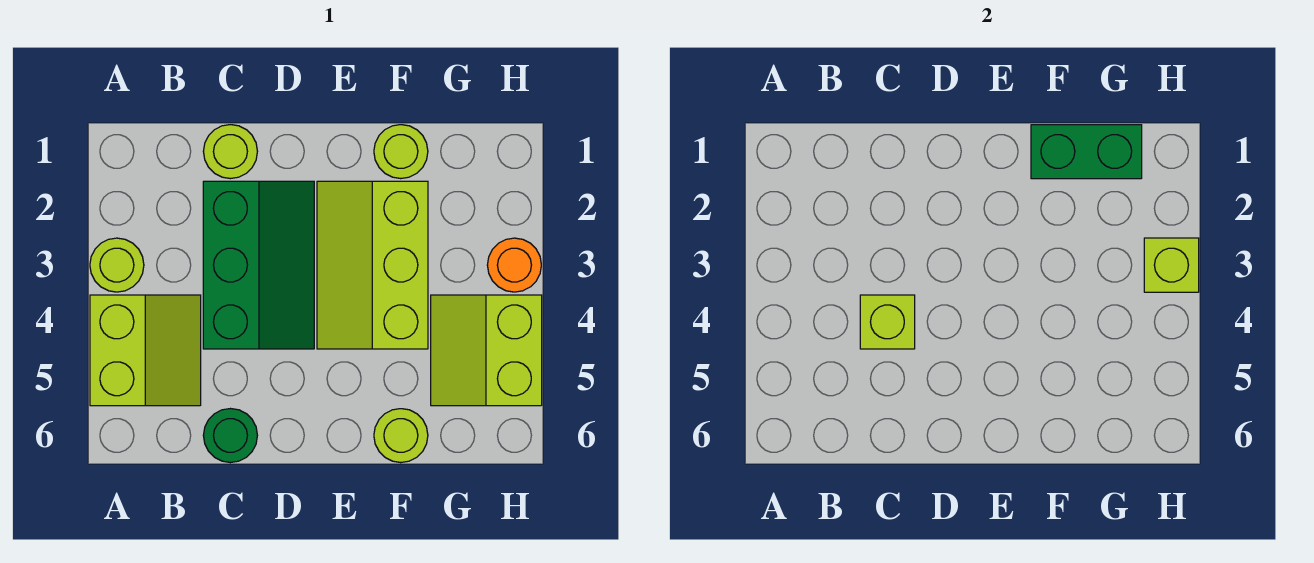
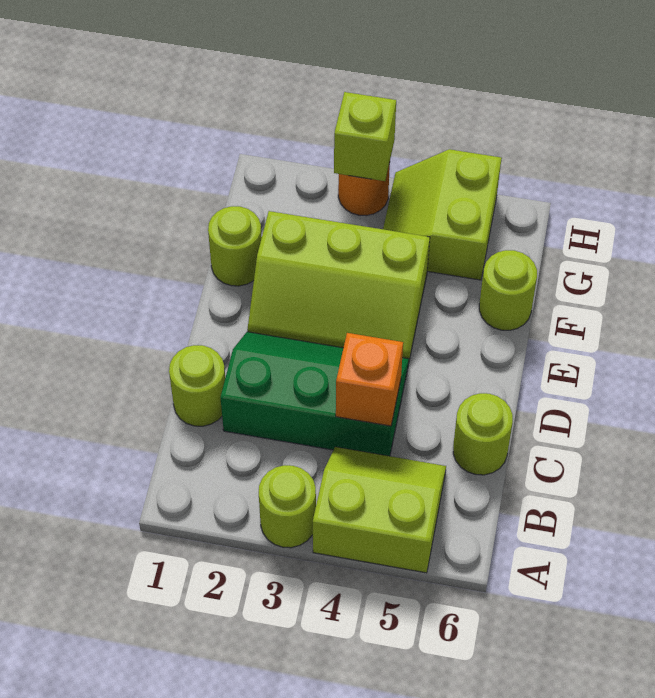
lime brick C4 level 2 -> orange brick C4 level 2
green round brick C6 level 1 -> lime round brick C6 level 1
green brick F1:G1 level 2 -> none
lime slope G4:H5 level 1 top H -> lime slope G4:H5 level 1 top 5

